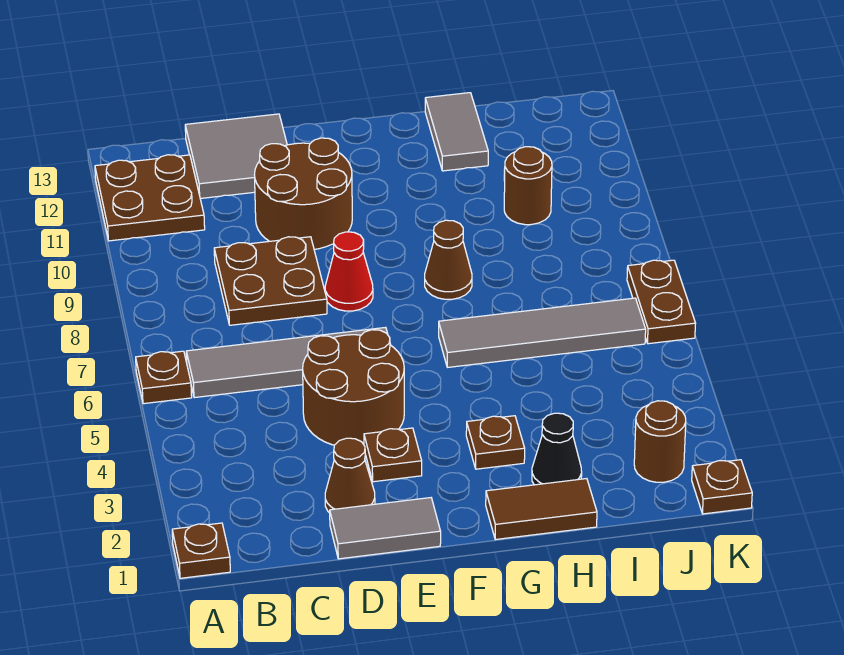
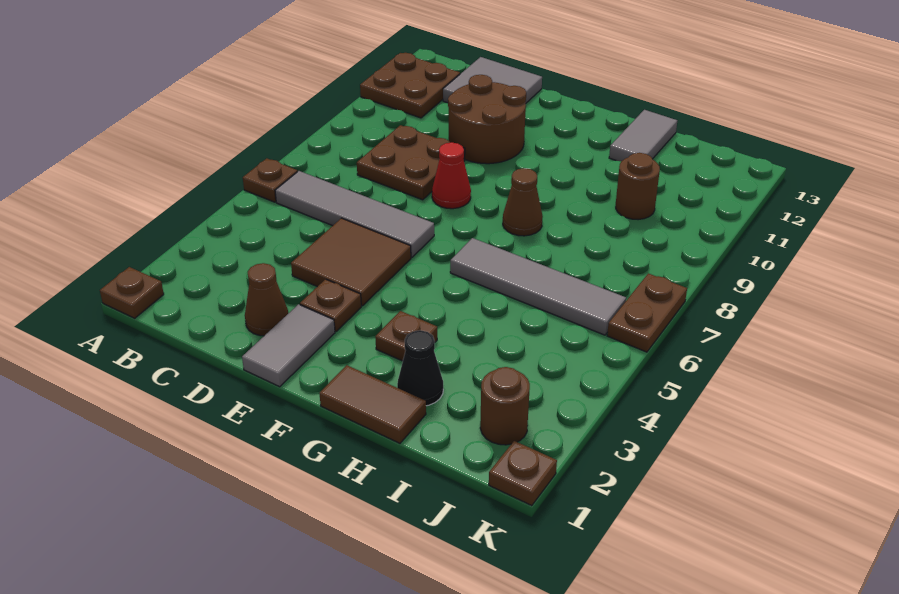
grey tile D1:E1 level 1 -> grey tile E1:E2 level 1
brown round brick D4:E5 level 1 -> brown tile D4:E5 level 1

